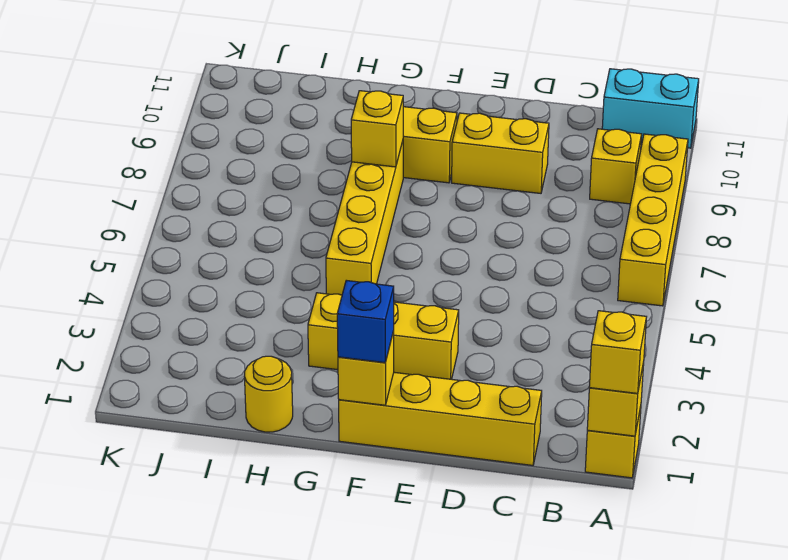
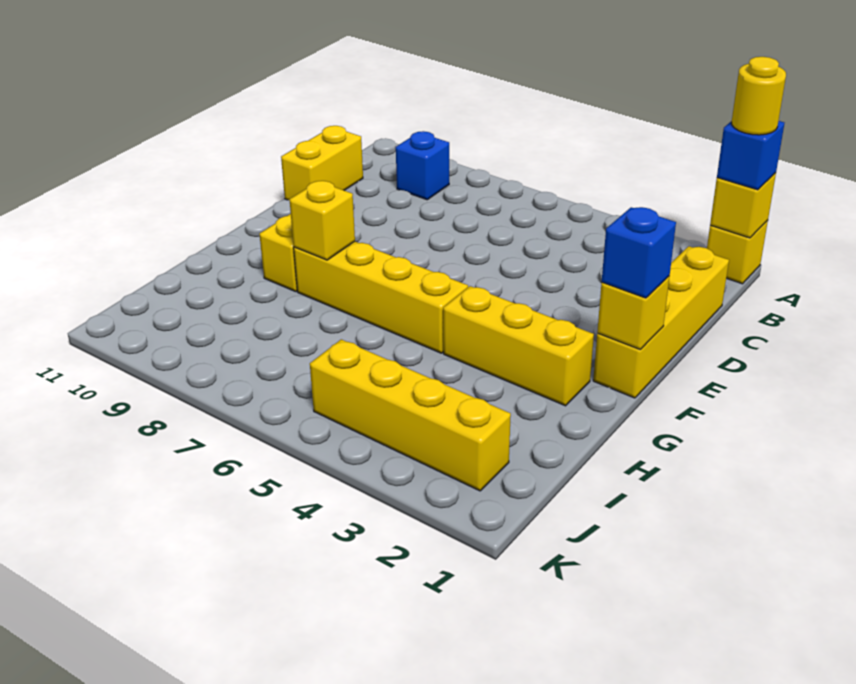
yellow brick A1 level 3 -> blue brick A1 level 3
yellow brick A6:A9 level 1 -> yellow brick J2:J5 level 1
cyan brick A11:B11 level 1 -> none
yellow brick B9 level 1 -> blue brick B9 level 1
yellow brick D9:E9 level 1 -> yellow brick C11:D11 level 1
yellow brick E3:G3 level 1 -> yellow brick G2:G4 level 1
yellow round brick H1 level 1 -> yellow round brick A1 level 4

